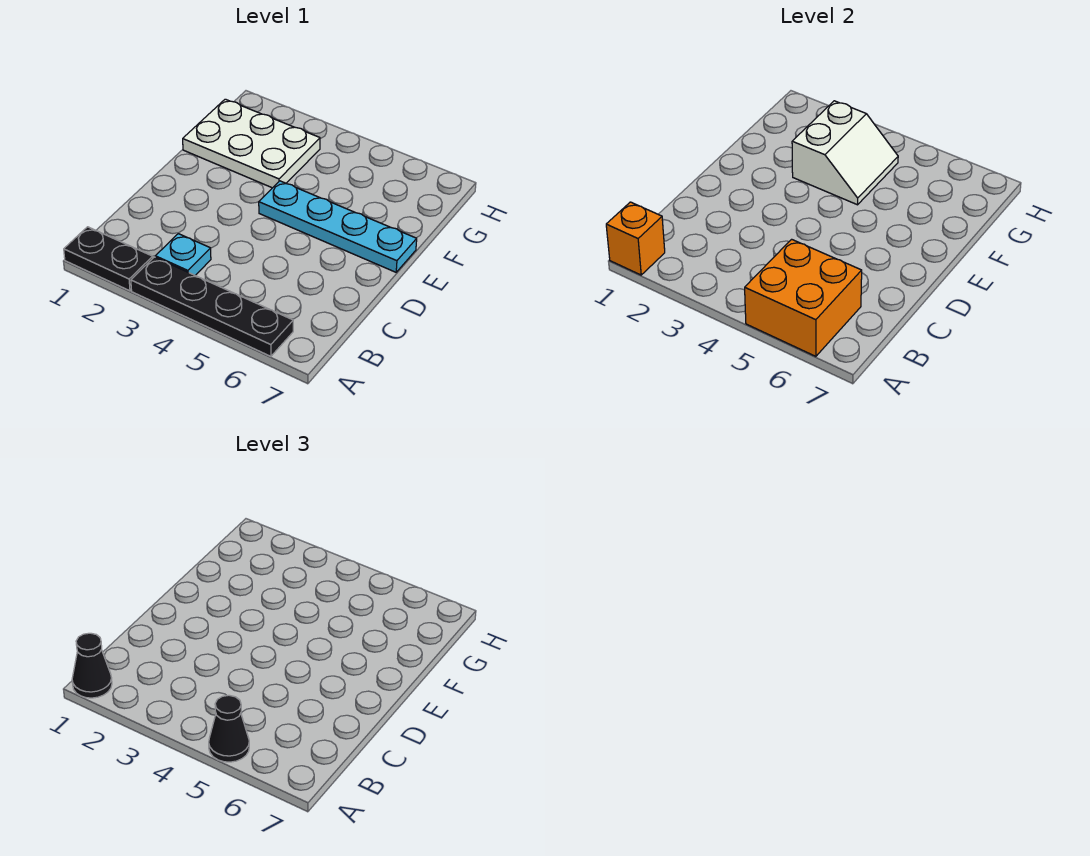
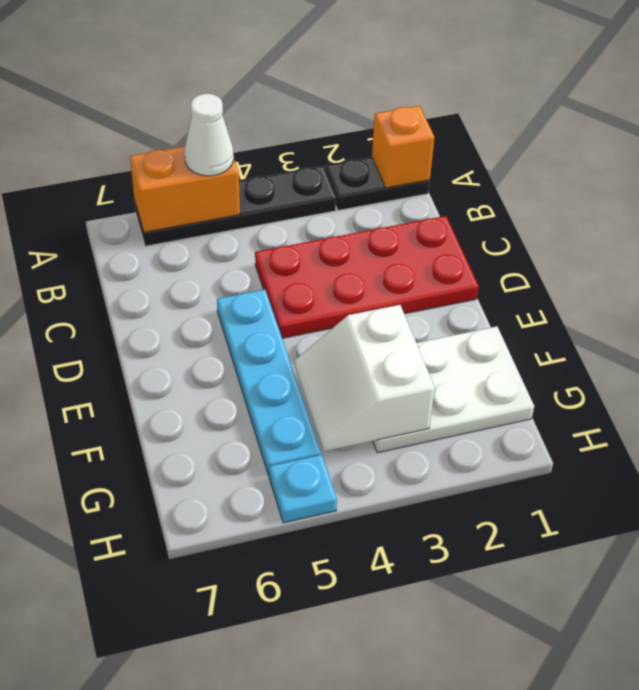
black cone A1 level 3 -> none
orange brick A5:B6 level 2 -> orange brick A5:A6 level 2
black cone A5 level 3 -> white cone A5 level 3
cyan plate B3 level 1 -> cyan plate H5 level 1
none -> red plate C1:D4 level 1
cyan plate E4:E7 level 1 -> cyan plate D5:G5 level 1

